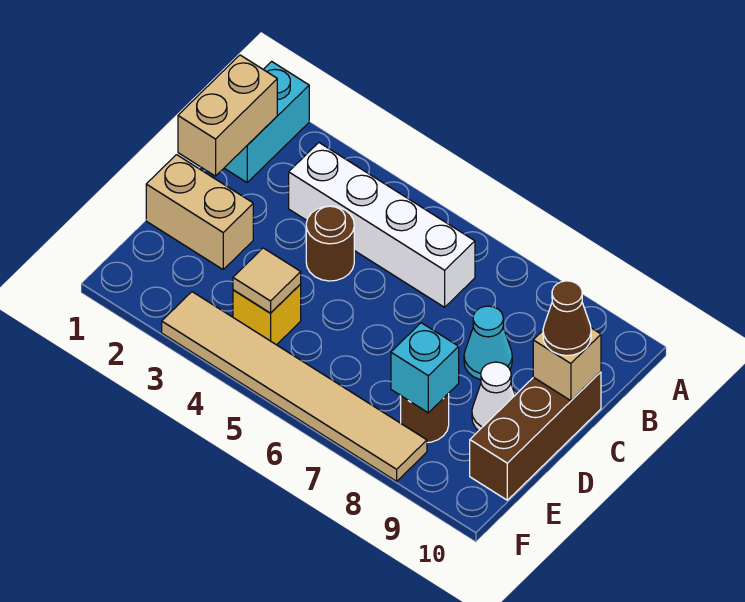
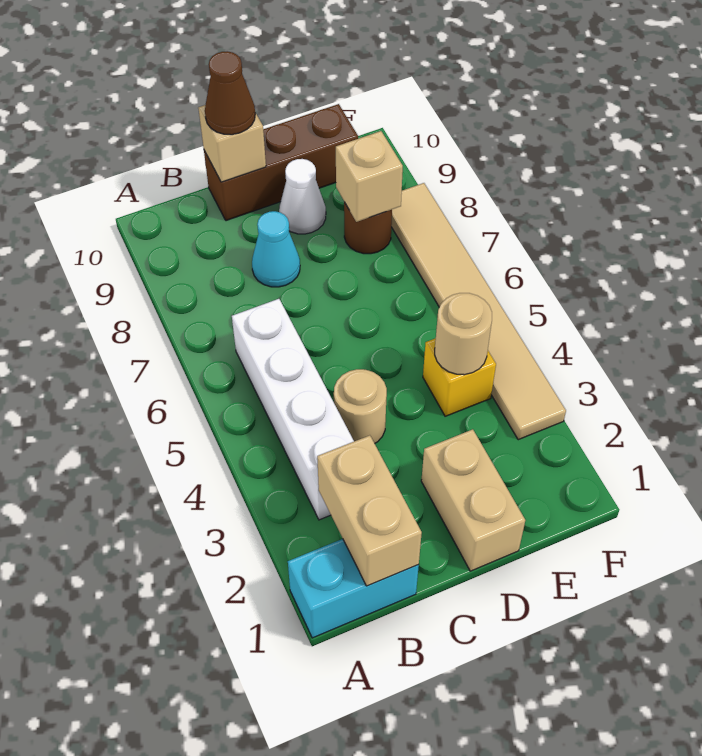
tan brick B1:C1 level 2 -> tan brick B1:B2 level 2
brown round brick C4 level 1 -> tan round brick C4 level 1
tan tile E4 level 2 -> tan round brick E4 level 2
cyan brick E8 level 2 -> tan brick E8 level 2

